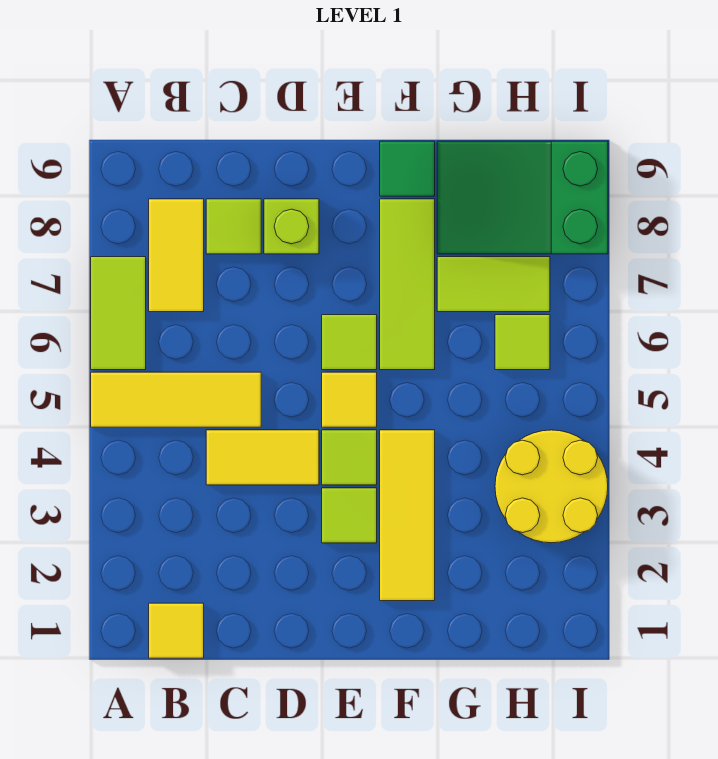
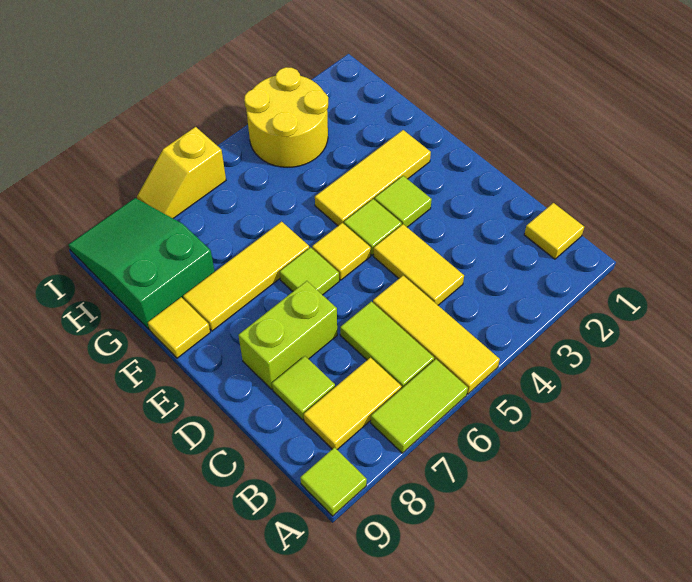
lime brick D8 level 1 -> lime brick D7:D8 level 1
lime tile F6:F8 level 1 -> yellow tile F6:F8 level 1
green tile F9 level 1 -> yellow tile F9 level 1
lime tile G7:H7 level 1 -> lime tile B6:C6 level 1
green slope G8:I9 level 1 top I -> green slope G8:I9 level 1 top G
lime tile H6 level 1 -> lime tile A9 level 1
none -> yellow slope I6:I7 level 1 top 6

